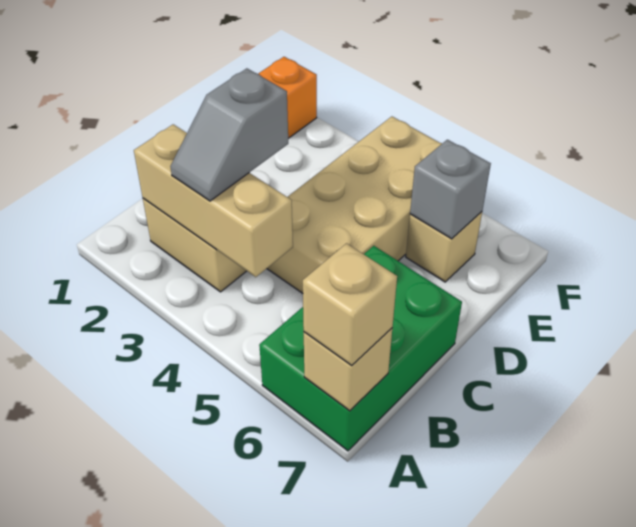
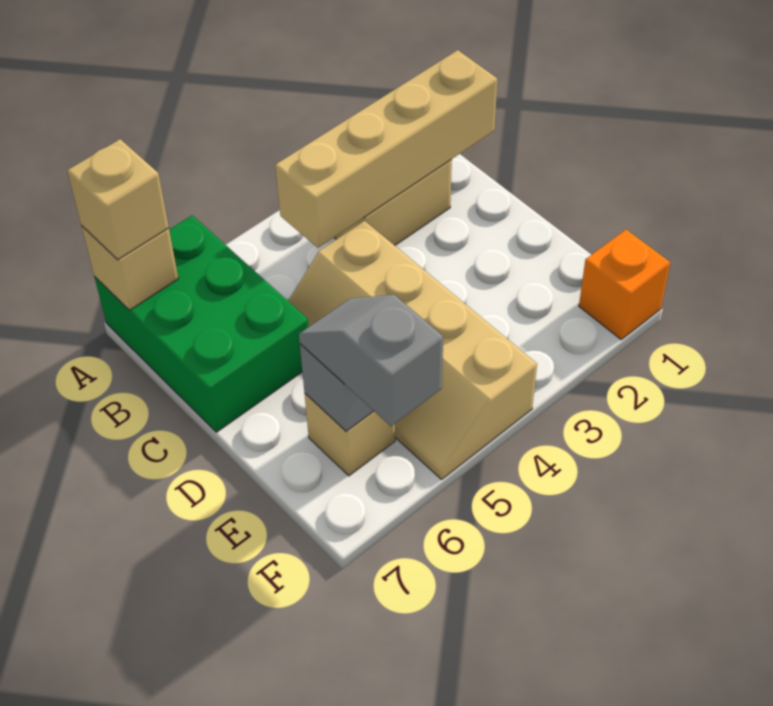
tan brick B2:B4 level 2 -> tan brick B1:B4 level 2
grey slope B3:C3 level 3 top C -> grey slope E6:F6 level 3 top F
tan brick C4:F5 level 1 -> tan slope C4:F5 level 1 top 4

